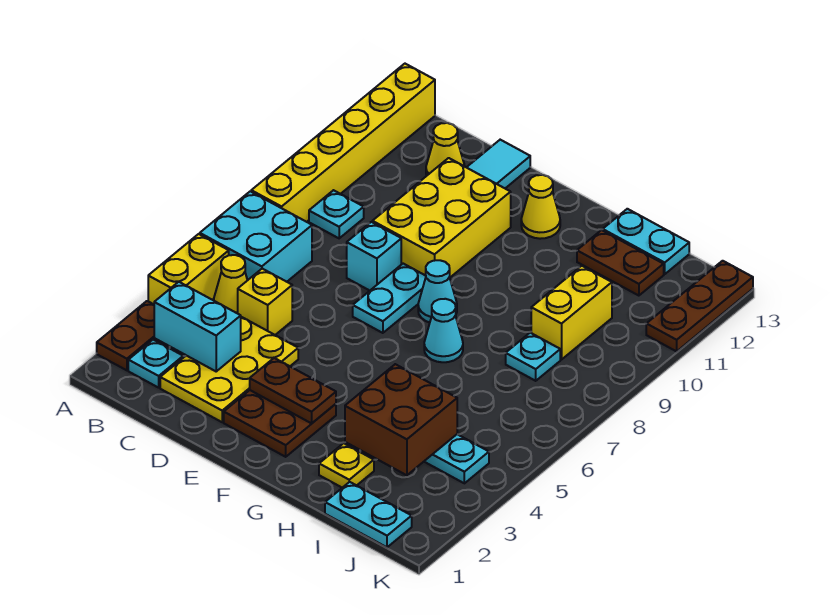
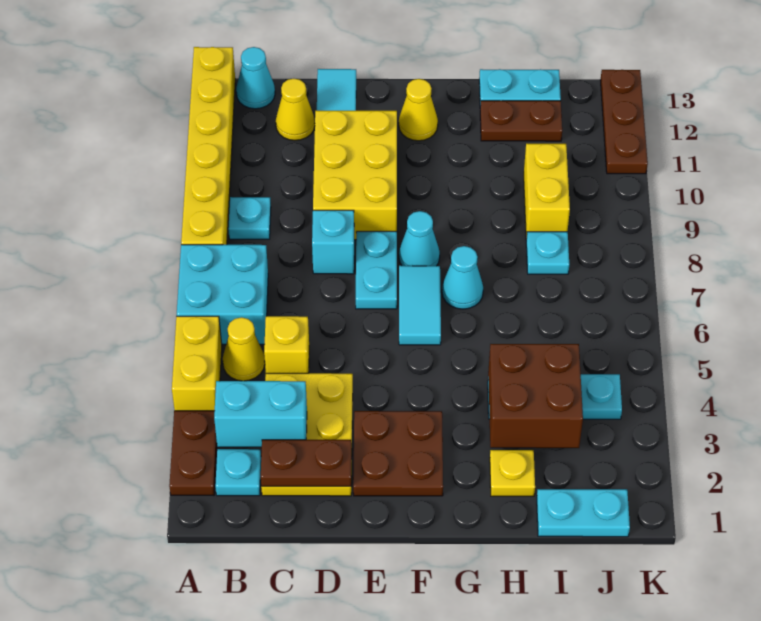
none -> cyan cone B13 level 1
brown plate E3:F3 level 2 -> brown plate C2:D2 level 2
none -> cyan tile F6:F7 level 1

